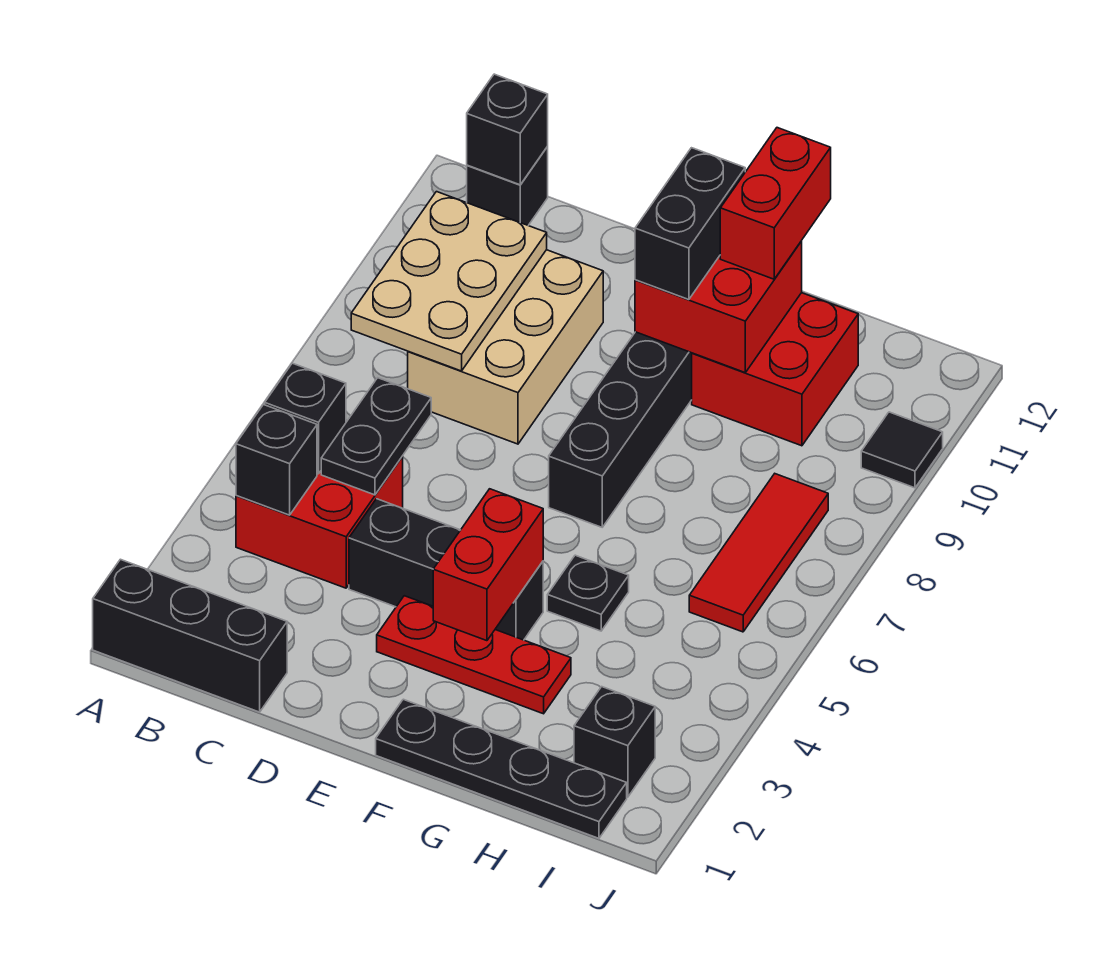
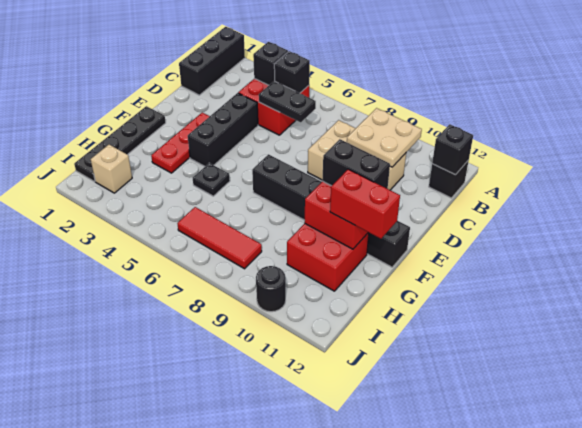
tan plate B8:C10 level 2 -> tan plate B9:C10 level 2
red brick F3:F4 level 2 -> none
black brick I2 level 1 -> tan brick I2 level 1
black tile J10 level 1 -> black round brick J10 level 1

